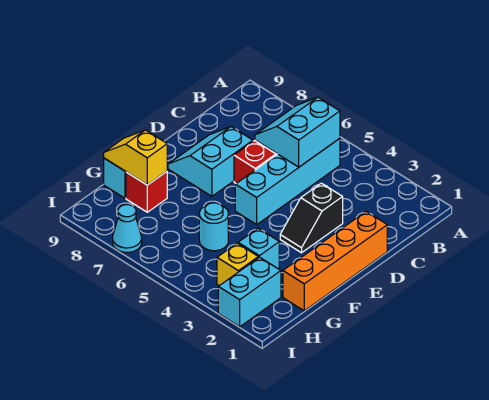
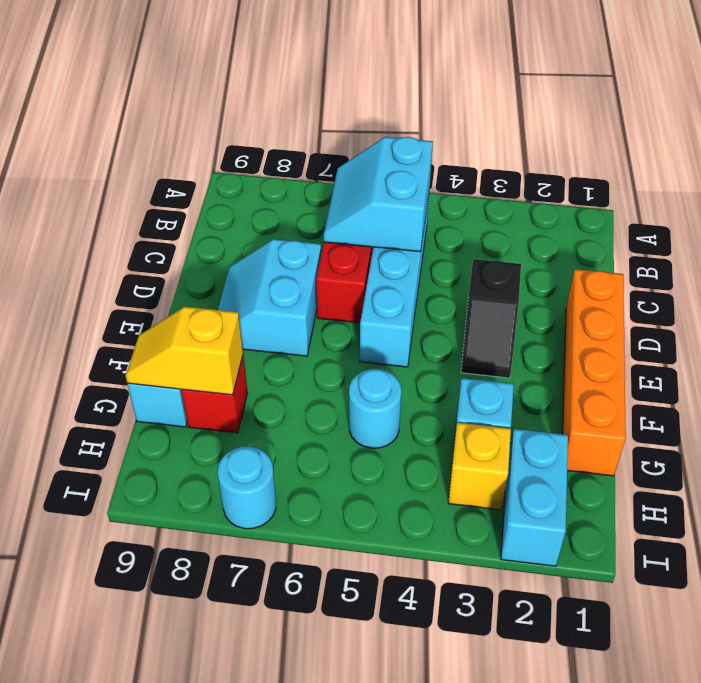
cyan cone I7 level 1 -> cyan round brick I7 level 1

